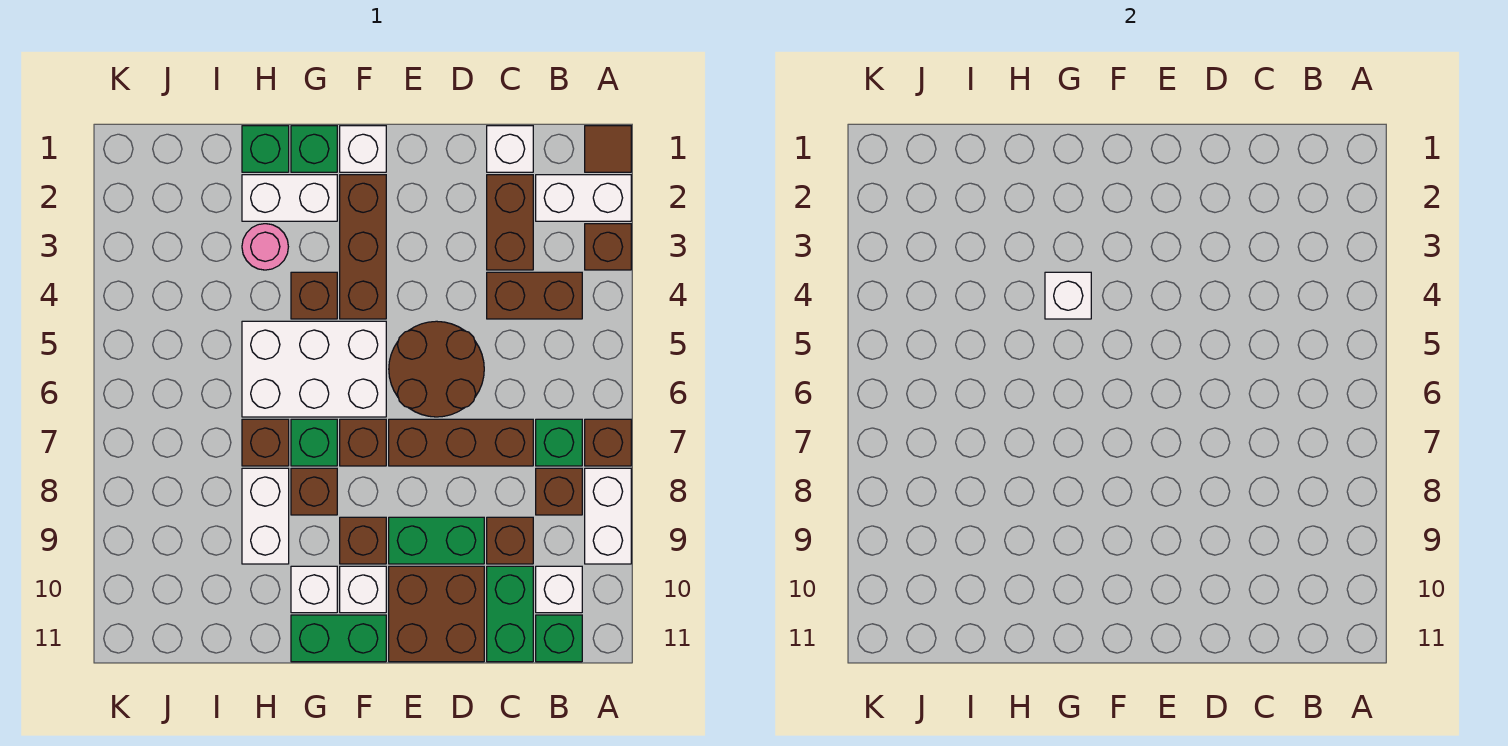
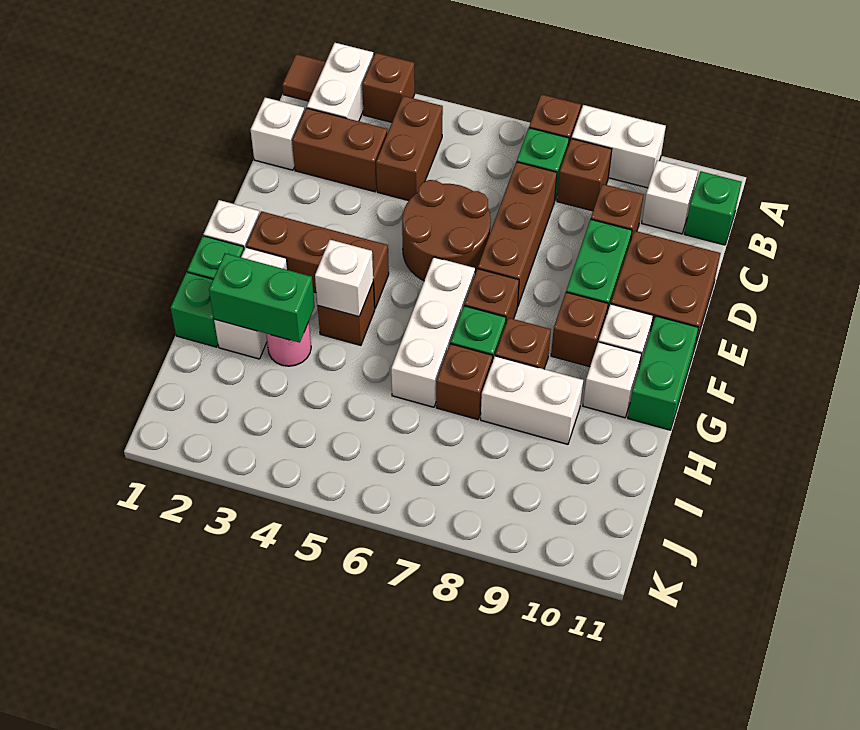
green brick C10:C11 level 1 -> green brick H2:H3 level 2
white brick F5:H6 level 1 -> white brick F6:H6 level 1

